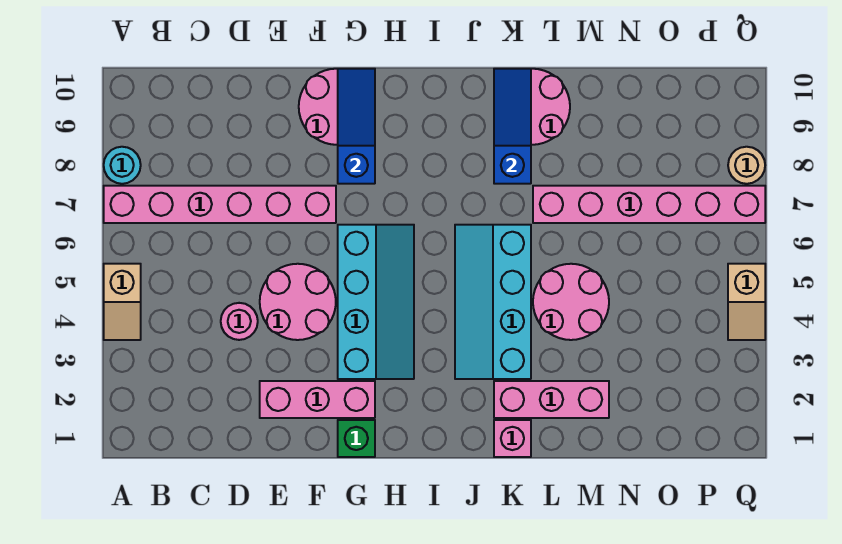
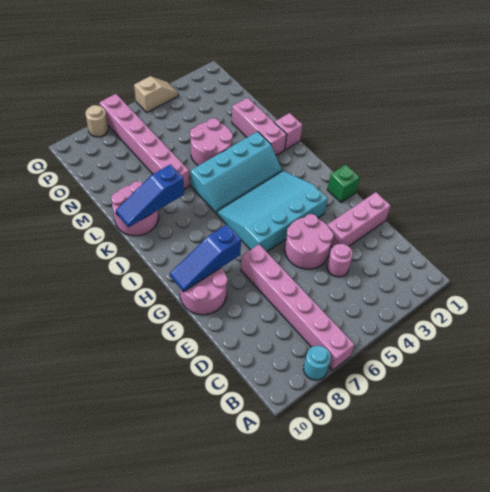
tan slope A4:A5 level 1 top 5 -> none
pink brick E2:G2 level 1 -> pink brick E1:E3 level 1
cyan slope G3:H6 level 1 top G -> cyan slope G3:I6 level 1 top G

